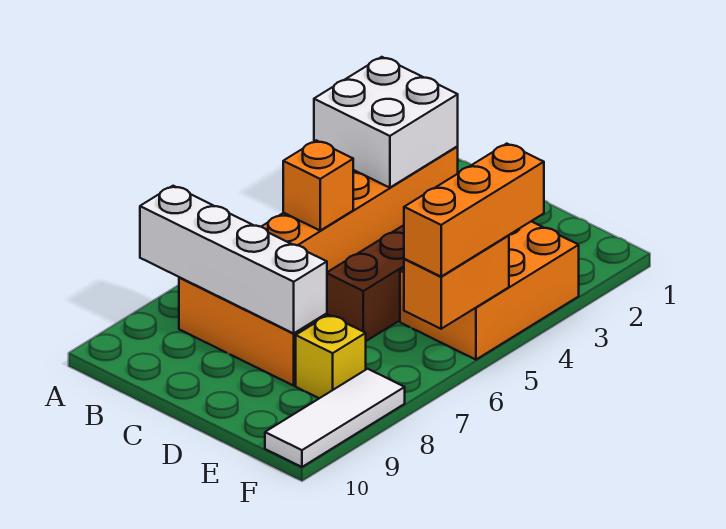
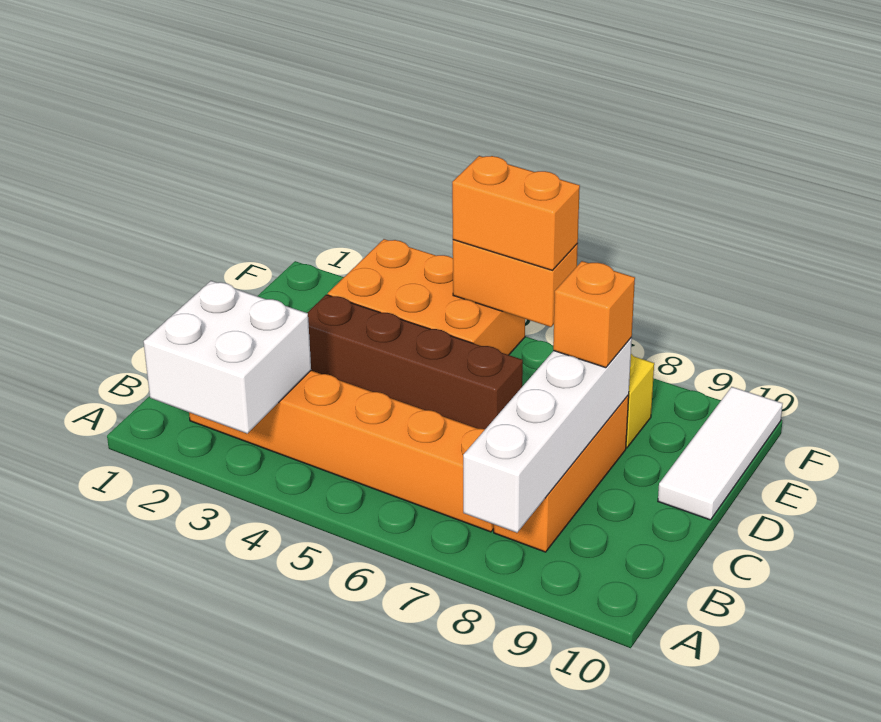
orange brick B5 level 2 -> orange brick D8 level 3
orange brick F4:F6 level 3 -> orange brick F5:F6 level 3
white tile F8:F10 level 1 -> white tile D10:F10 level 1

